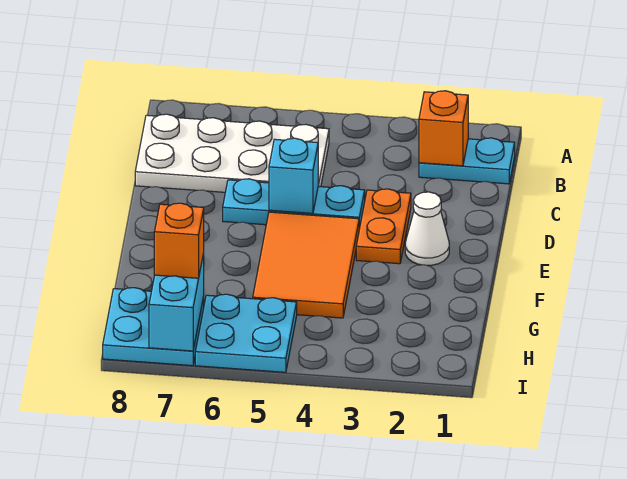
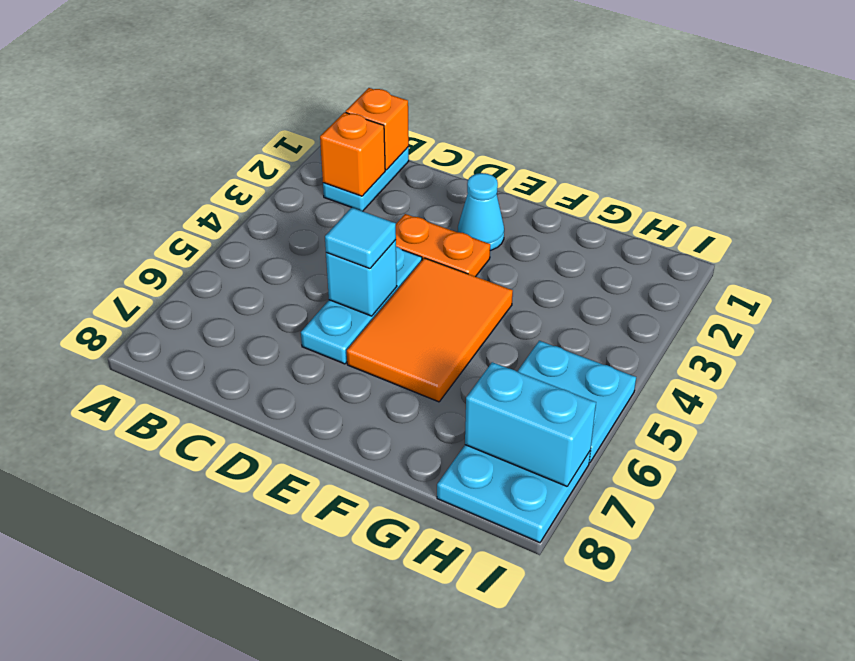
white plate B5:C8 level 1 -> none
none -> cyan tile D5 level 3
white cone E2 level 1 -> cyan cone E2 level 1
orange tile E4:G5 level 1 -> orange tile E4:F6 level 1
orange brick H7 level 3 -> orange brick B1 level 2

